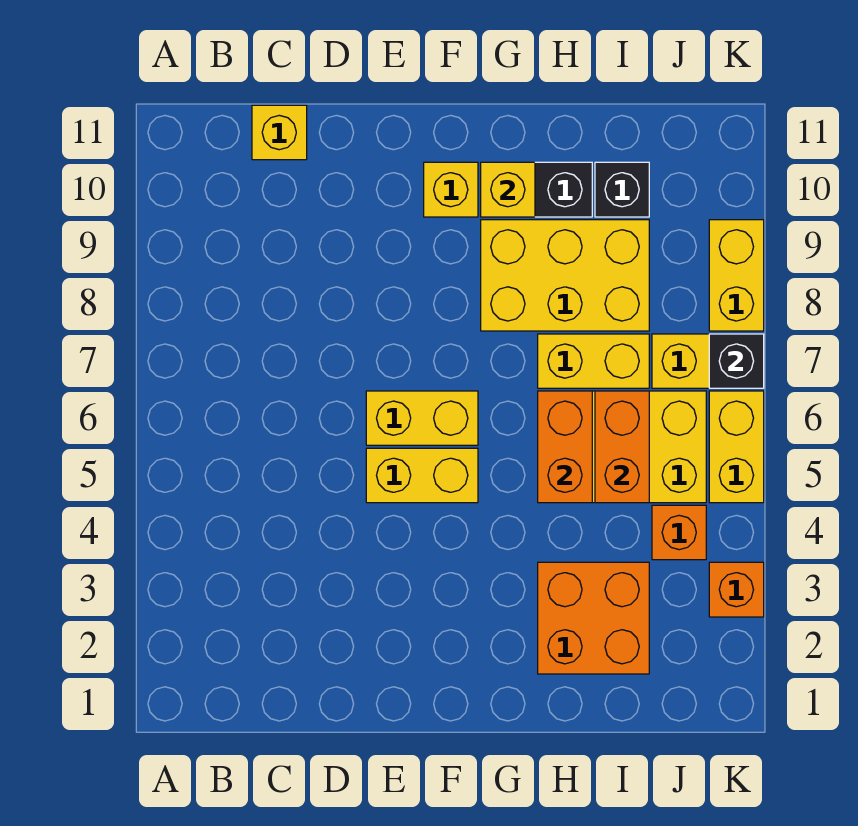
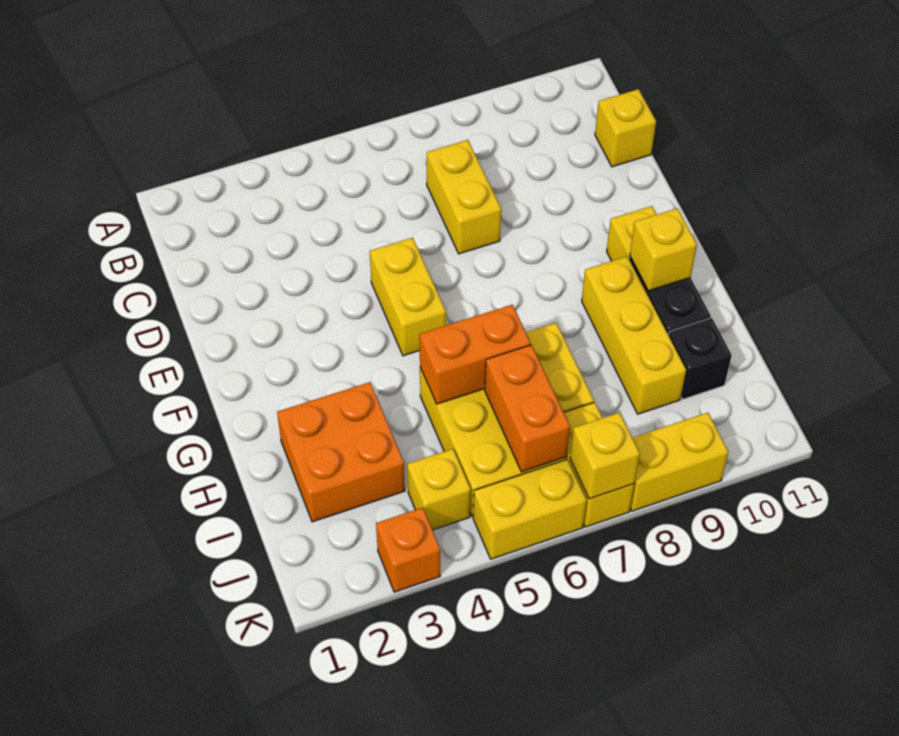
yellow brick E6:F6 level 1 -> yellow brick C7:D7 level 1
yellow brick G8:I9 level 1 -> yellow brick G9:I9 level 1
orange brick I5:I6 level 2 -> orange brick I6:J6 level 2
orange brick J4 level 1 -> yellow brick J4 level 1
black brick K7 level 2 -> yellow brick K7 level 2

